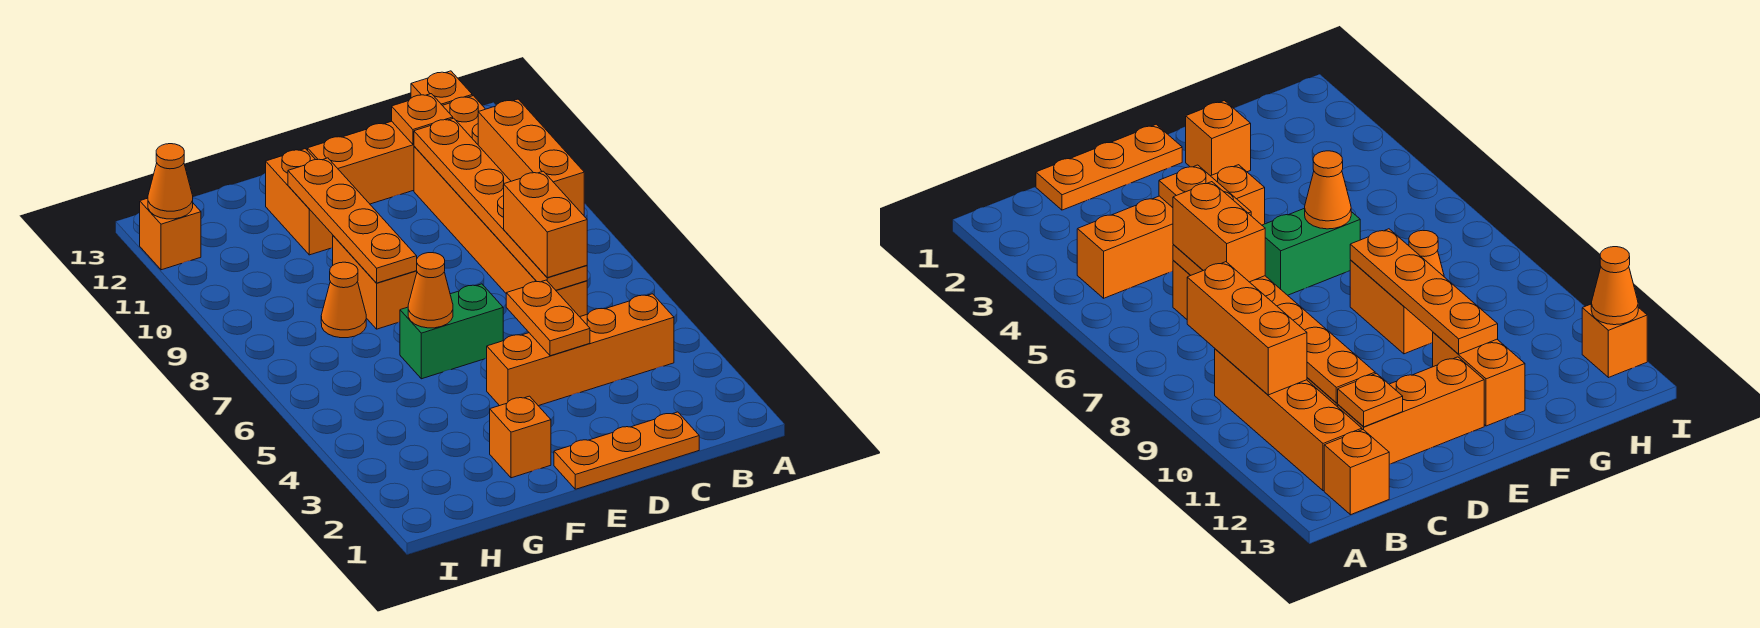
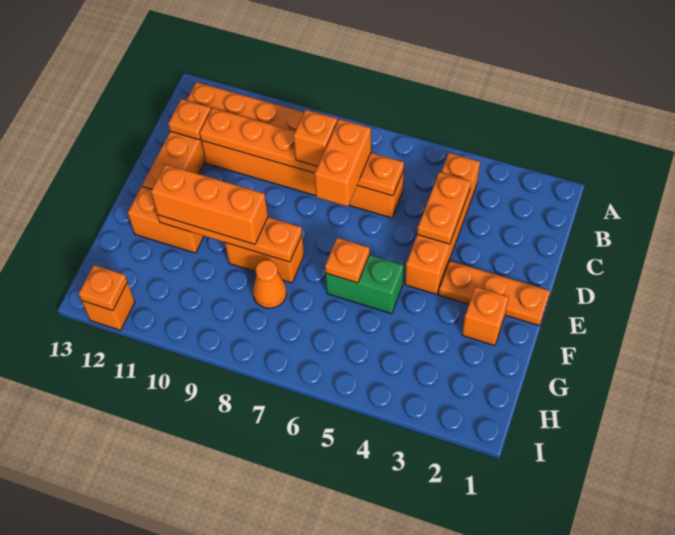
orange brick B8:B10 level 2 -> orange brick F9:F11 level 3
orange brick B13 level 1 -> orange brick C8 level 3
orange plate C1:E1 level 1 -> orange plate E1:E3 level 1
orange brick C6:C7 level 3 -> orange brick C7:D7 level 3
orange plate D4:D5 level 2 -> orange plate C4:D4 level 2
green brick E6:F6 level 1 -> green brick F5:F6 level 1
orange cone F6 level 2 -> orange plate F6 level 2
orange cone I12 level 2 -> orange plate I12 level 2

